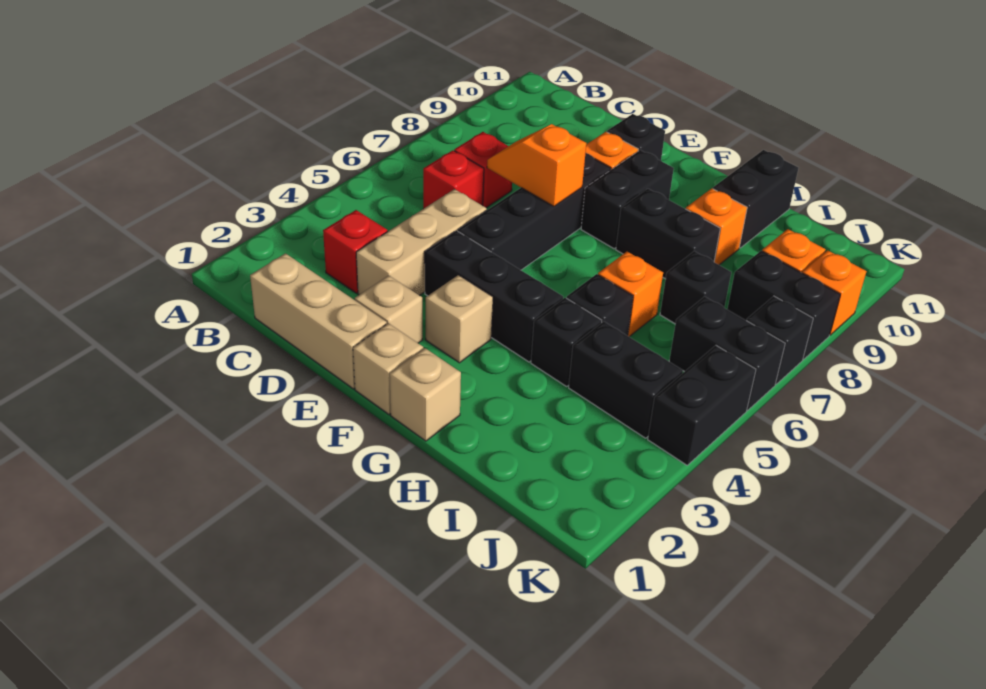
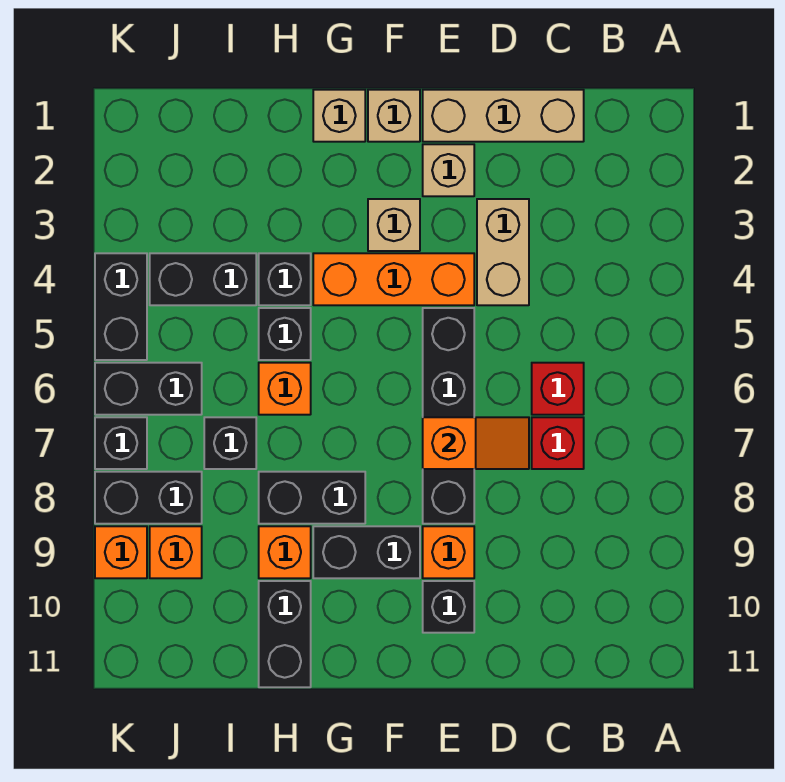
red brick C3 level 1 -> none
tan brick D3:D5 level 1 -> tan brick D3:D4 level 1
black brick E4:G4 level 1 -> orange brick E4:G4 level 1
black brick F8:F9 level 1 -> black brick F9:G9 level 1

